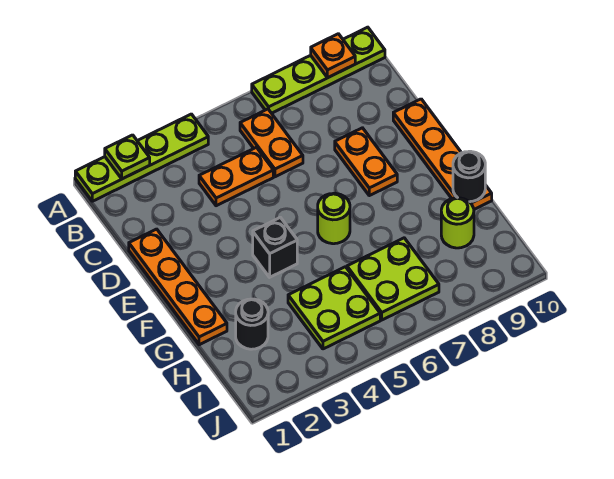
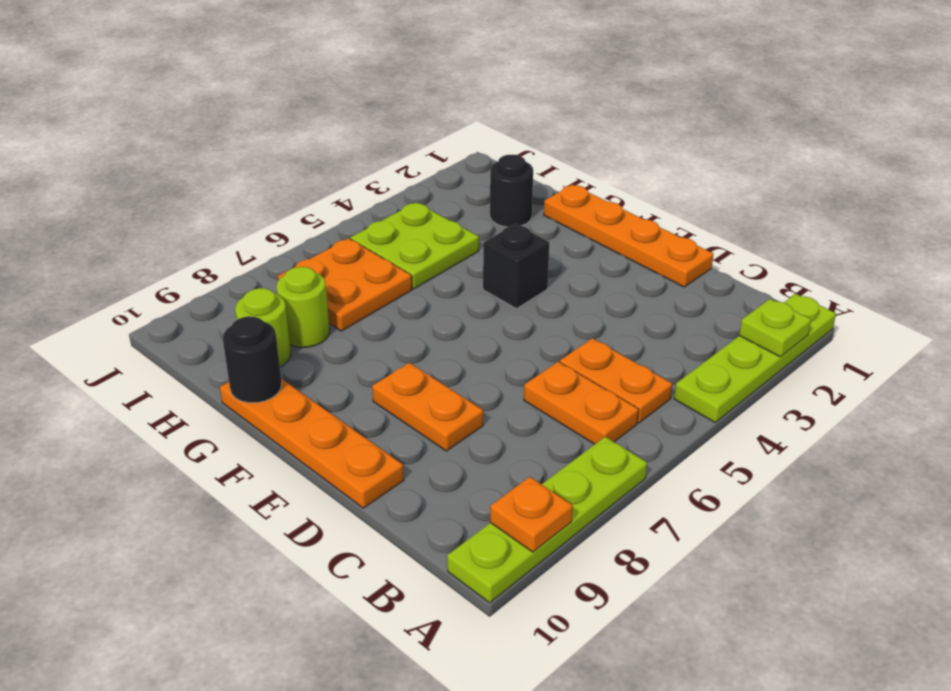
orange plate C4:C5 level 1 -> orange plate B5:C5 level 1
lime round brick F6 level 1 -> lime round brick H8 level 1
lime plate H6:I7 level 1 -> orange plate H6:I7 level 1

